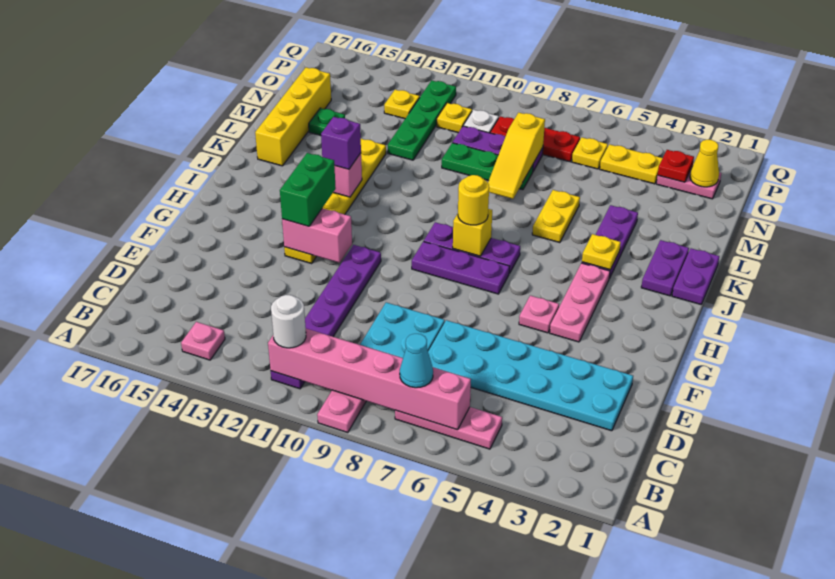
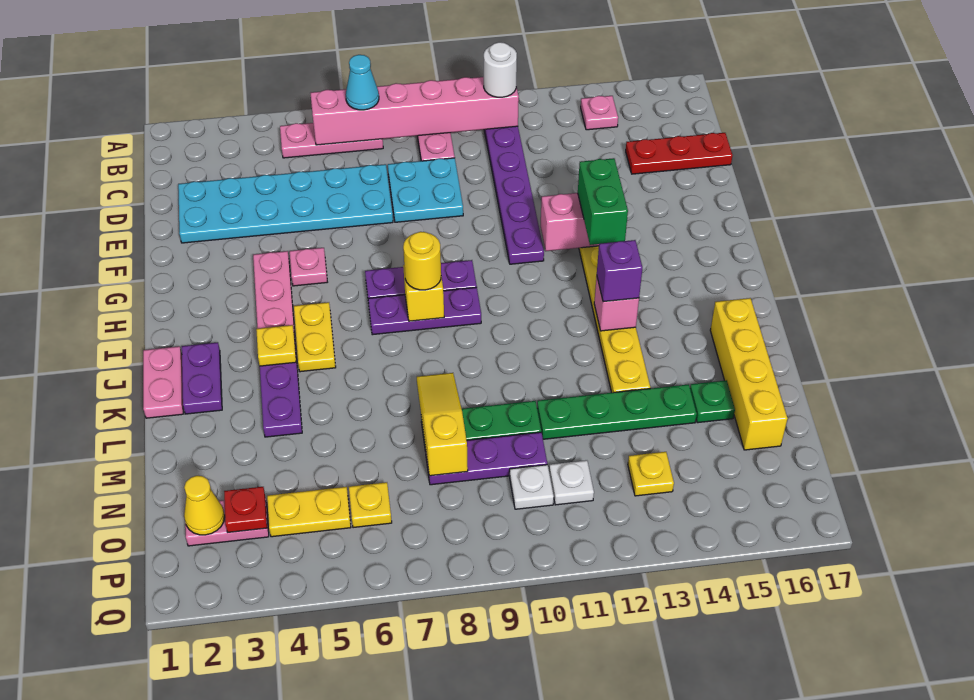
purple plate J1:K1 level 1 -> pink plate J1:K1 level 1
yellow plate K6:L6 level 1 -> yellow plate I5:J5 level 1
green plate M12:P12 level 1 -> green plate M11:M14 level 1
red plate O7:O9 level 1 -> red plate D15:D17 level 1
yellow plate O11 level 1 -> white plate O11 level 1

